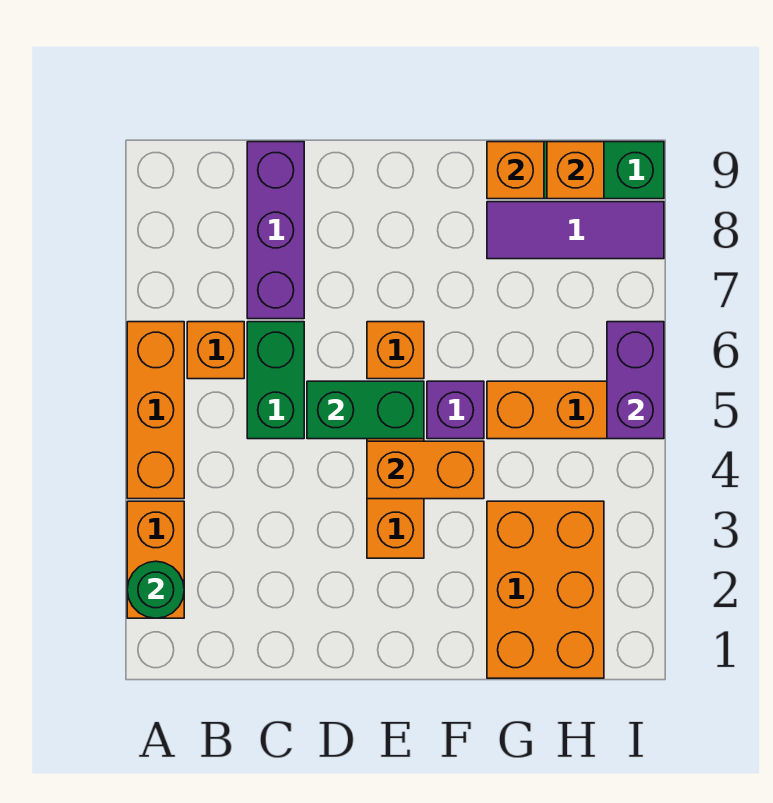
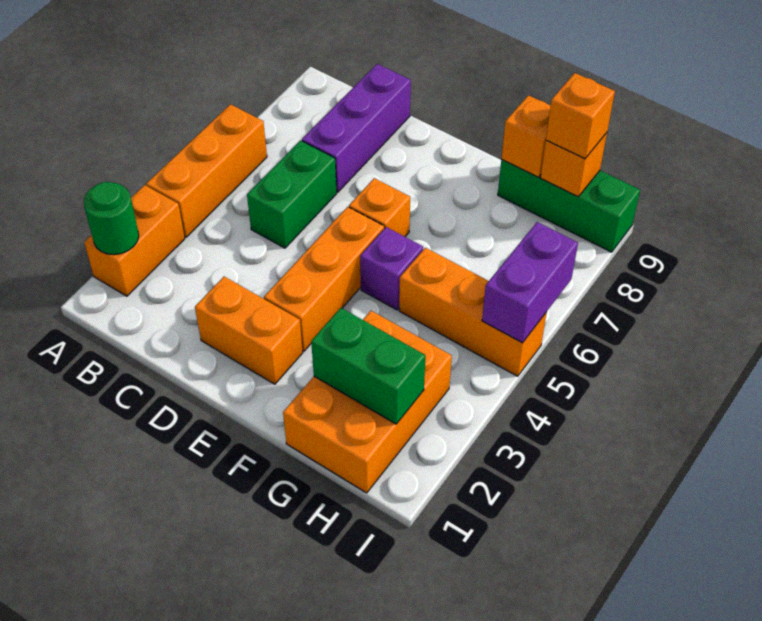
orange brick B6 level 1 -> orange brick H9 level 3
green brick D5:E5 level 2 -> green brick G2:H2 level 2
orange brick E4:F4 level 2 -> orange brick D2:E2 level 1
purple tile G8:I8 level 1 -> none

